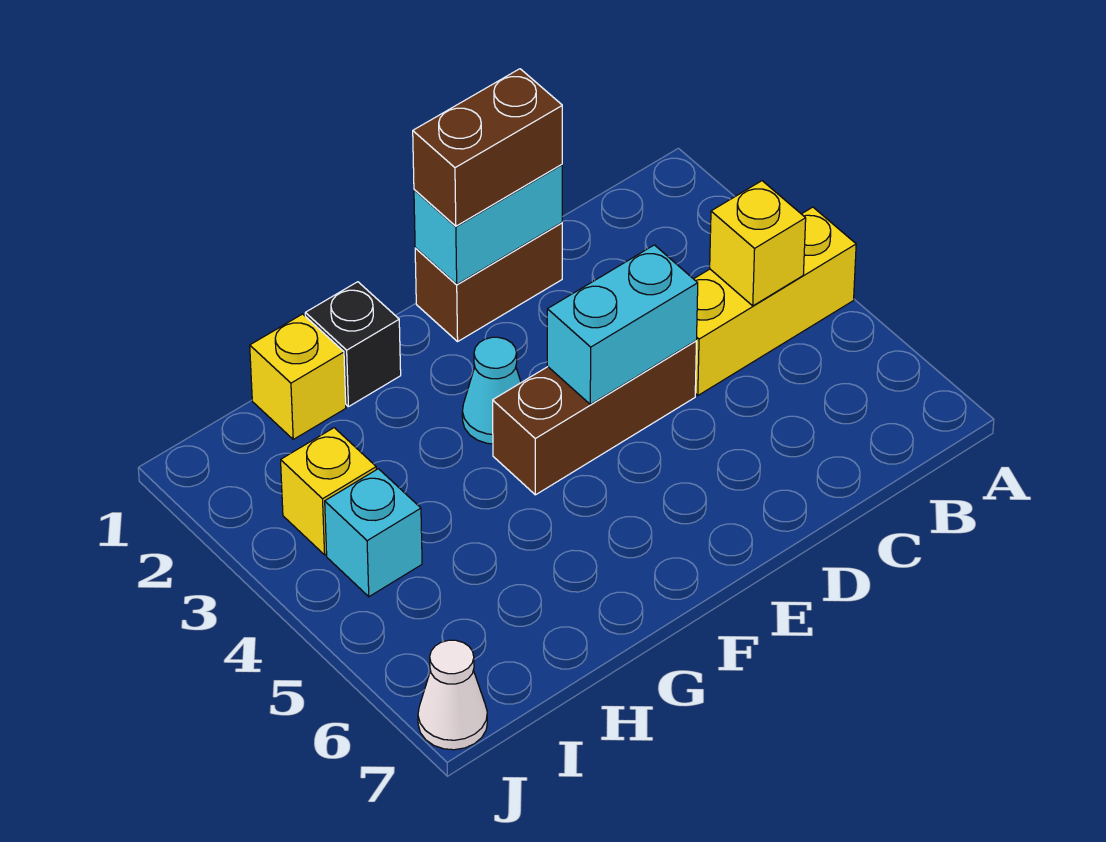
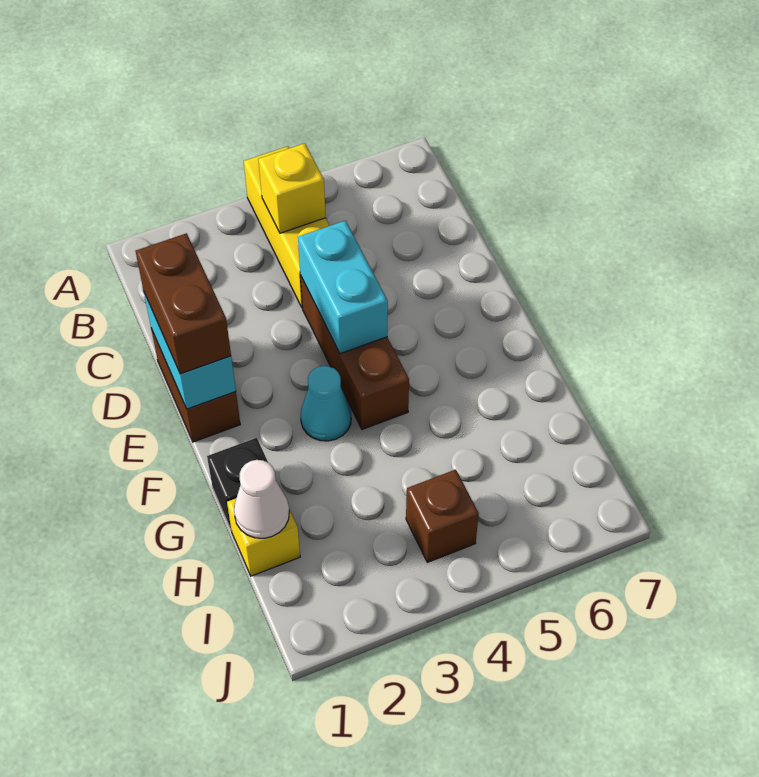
yellow brick I3 level 1 -> none
cyan brick I4 level 1 -> brown brick I4 level 1
white cone J7 level 1 -> white cone H1 level 2

